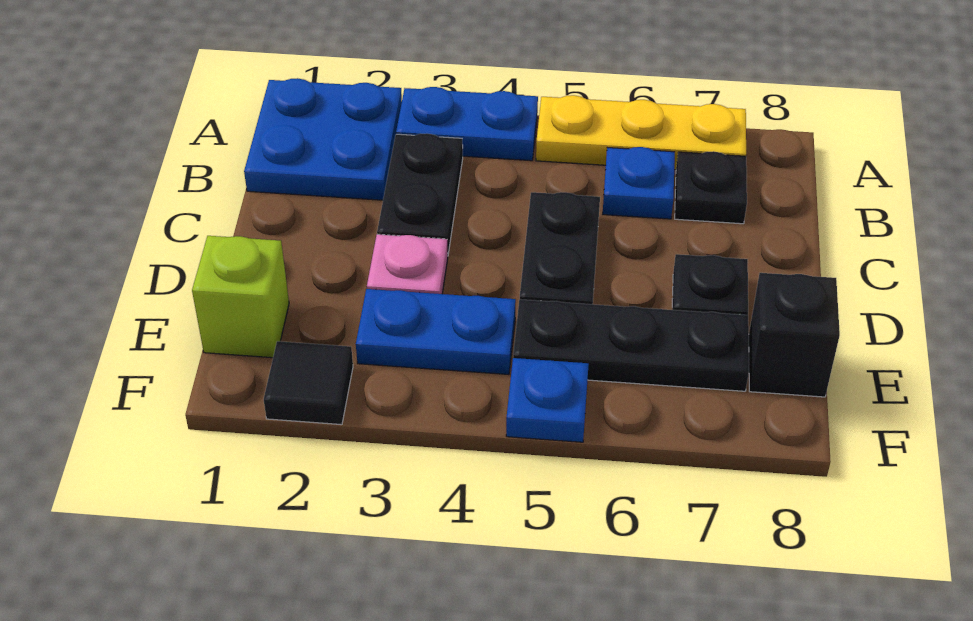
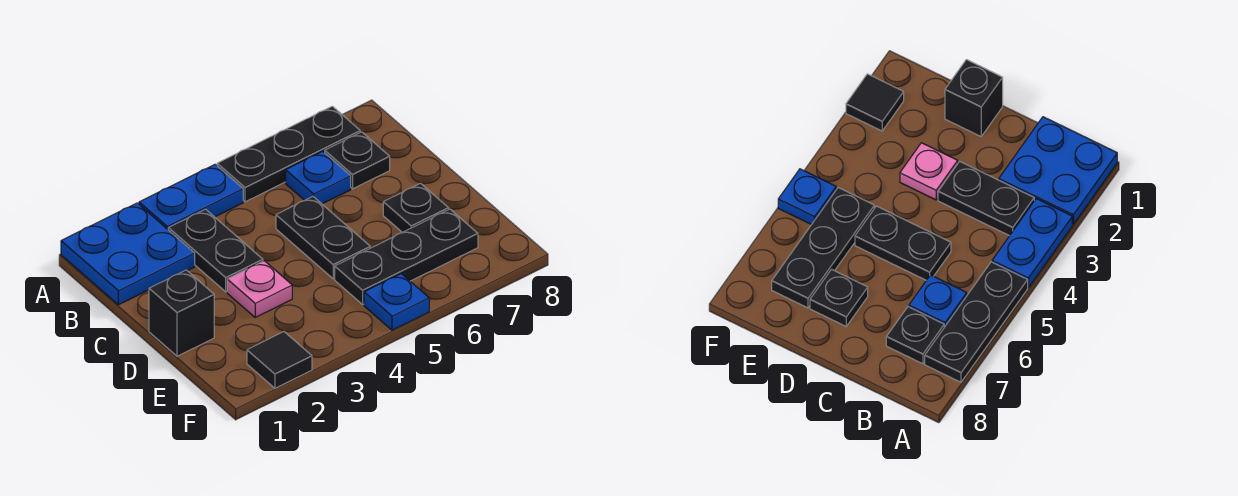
yellow plate A5:A7 level 1 -> black plate A5:A7 level 1
lime brick E1 level 1 -> none
blue plate E3:E4 level 1 -> none
black brick E8 level 1 -> black brick D1 level 1

